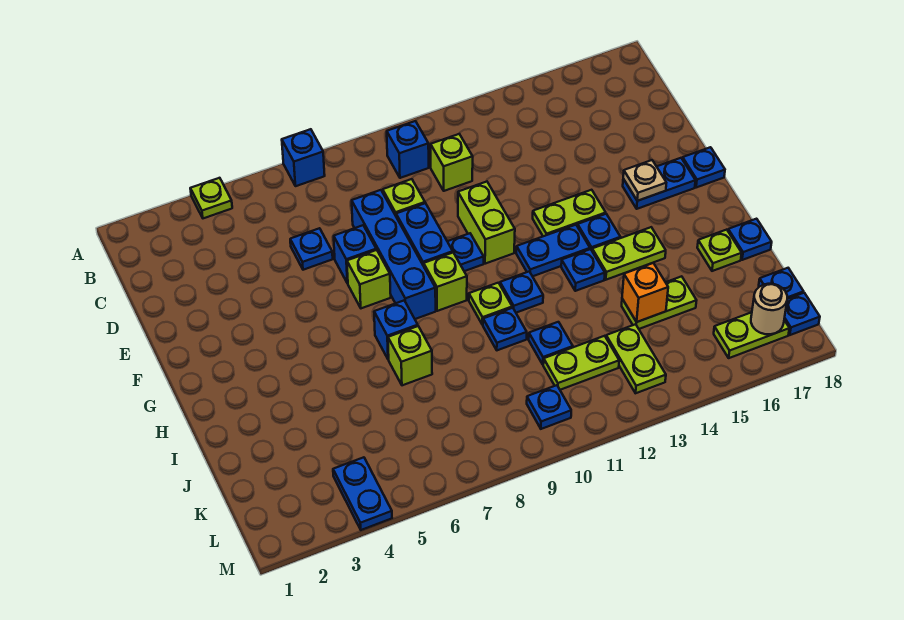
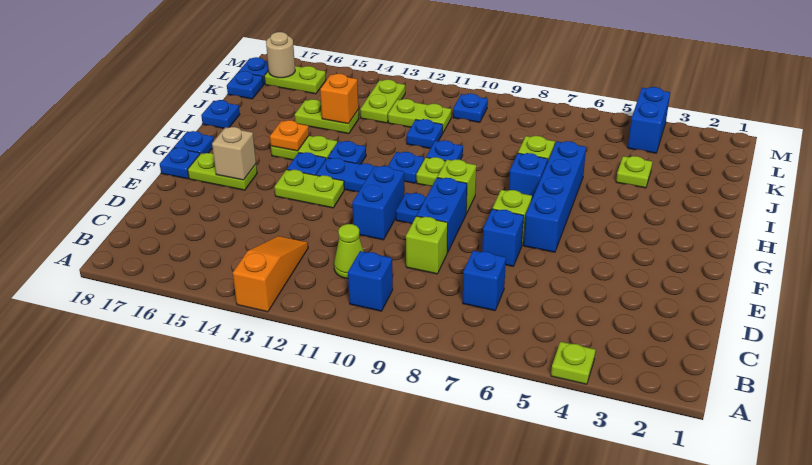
blue brick A7 level 1 -> blue brick C7 level 1
none -> orange slope A13:C13 level 1 top A
lime brick C11 level 1 -> lime cone C11 level 1
blue plate D6 level 1 -> blue plate G18 level 1
blue brick D8:G8 level 1 -> blue brick F6:I6 level 1
lime brick E11:F11 level 1 -> blue brick E11:F11 level 1
blue plate F16:F17 level 1 -> lime plate F16:F17 level 1
tan plate F16 level 2 -> tan brick F16 level 2
none -> orange plate H15 level 2
lime plate I17 level 1 -> lime plate J4 level 1
blue plate L4:M4 level 1 -> blue brick L4:M4 level 1

